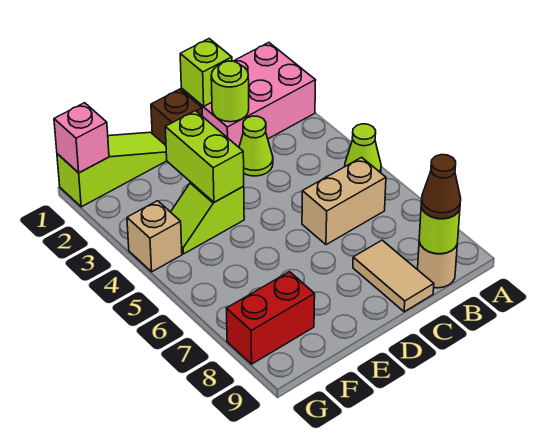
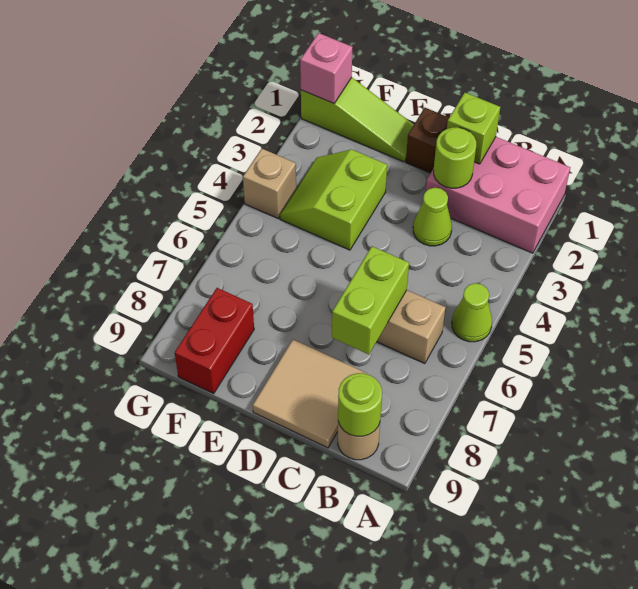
brown cone B9 level 3 -> none
tan tile C8:C9 level 1 -> tan tile C8:D9 level 1
lime brick E3:E4 level 2 -> lime brick C6:C7 level 2
lime slope E4:F4 level 1 top E -> lime slope E3:F4 level 1 top E
red brick F8:G8 level 1 -> red brick F8:F9 level 1

